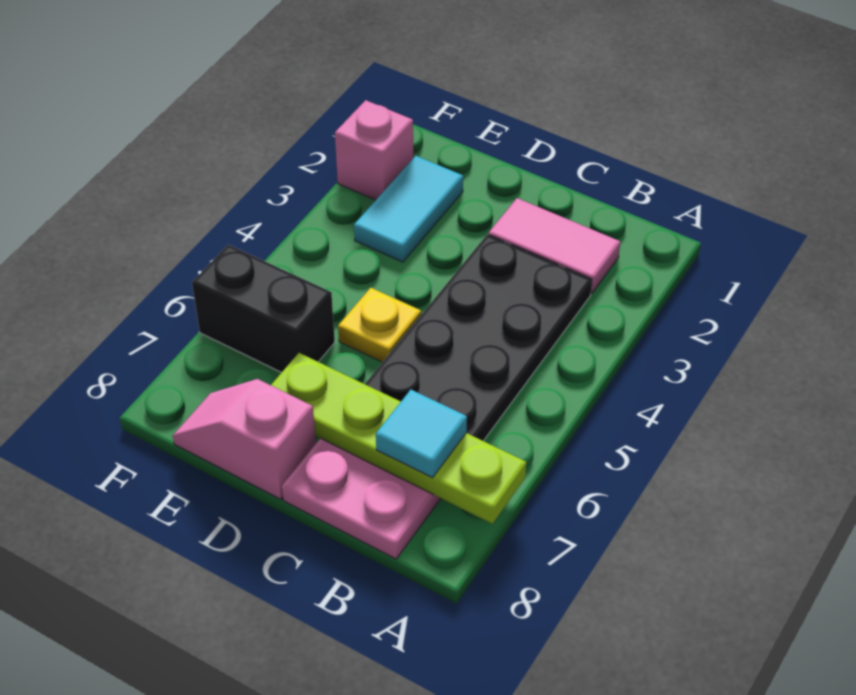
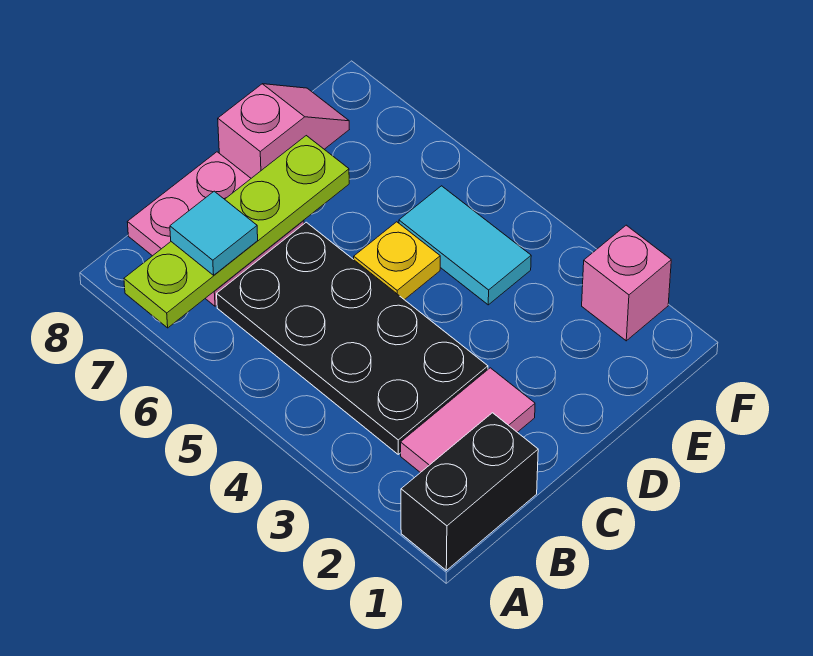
cyan tile E2:E3 level 1 -> cyan tile E4:E5 level 1
black brick E6:F6 level 1 -> black brick A1:B1 level 1

